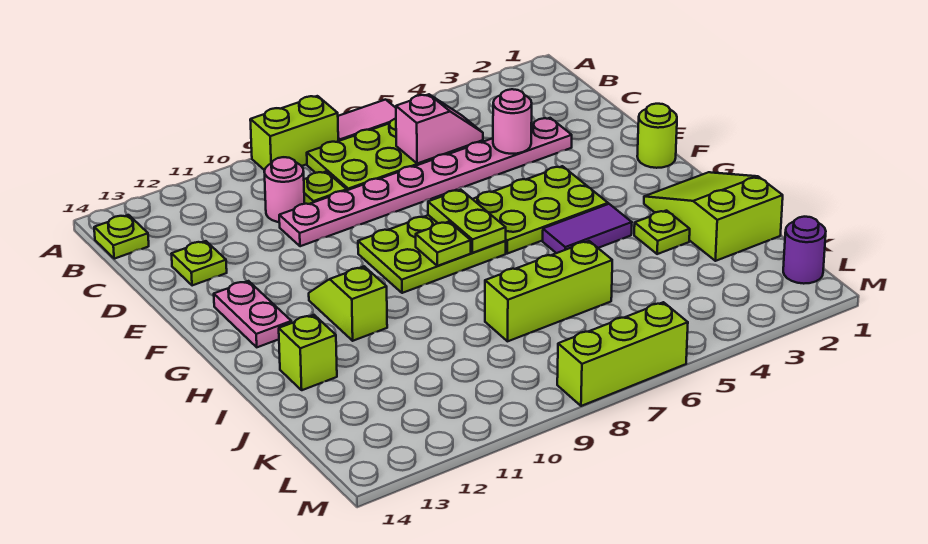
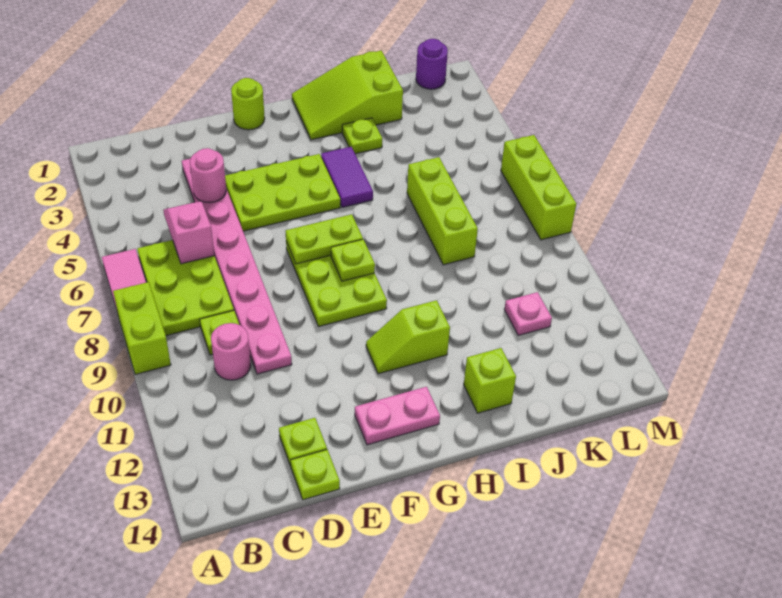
lime plate B14 level 1 -> lime plate D14 level 1
lime plate F4:G6 level 1 -> lime plate E4:G5 level 1
none -> pink plate K11 level 1

